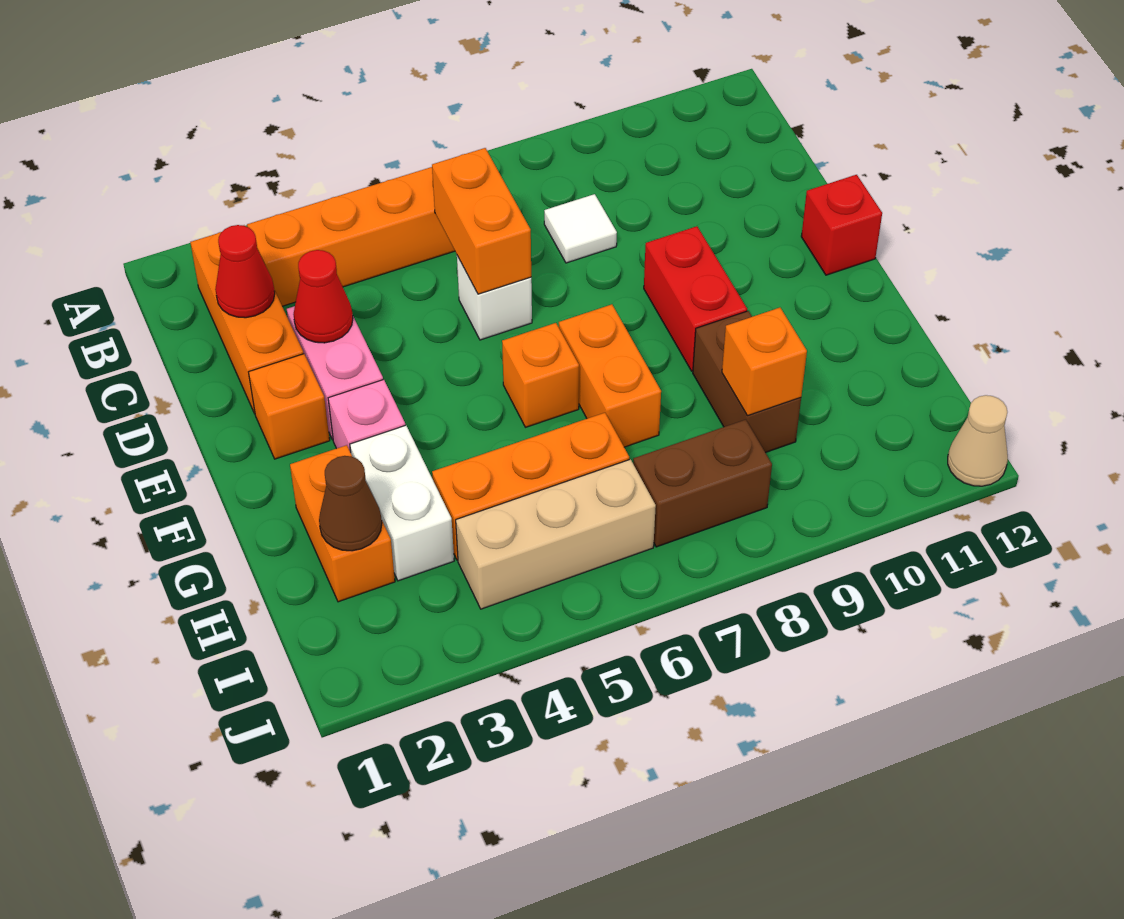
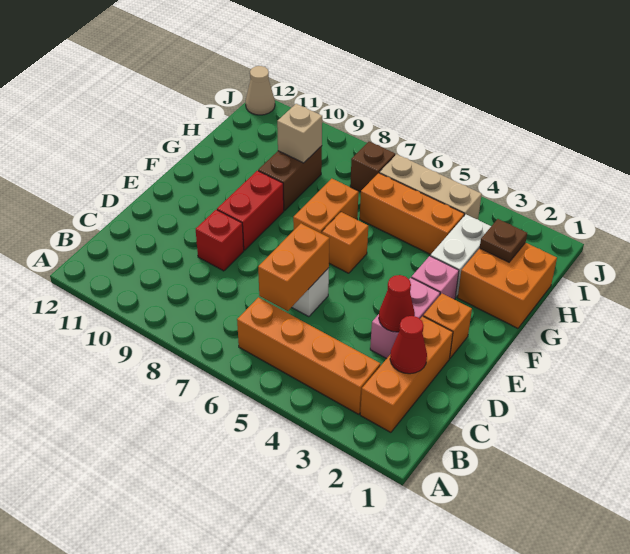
white tile C8 level 1 -> none
red brick E12 level 1 -> red brick D9 level 1
orange brick G2:H2 level 1 -> orange brick G1:H2 level 1
brown cone H2 level 2 -> brown plate H2 level 2
orange brick H9 level 2 -> tan brick H9 level 2
brown brick I7:I8 level 1 -> brown brick I7 level 1

